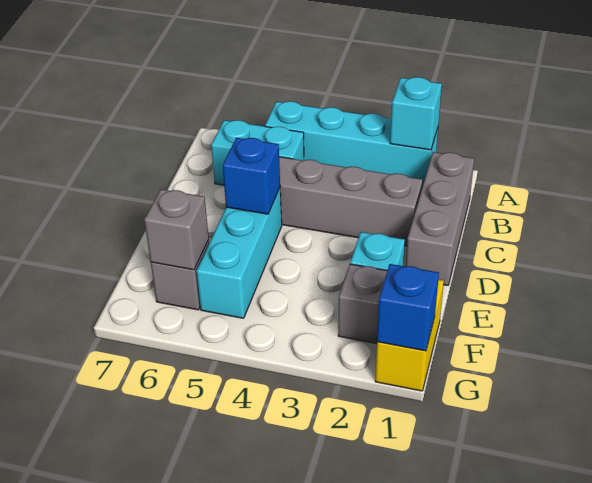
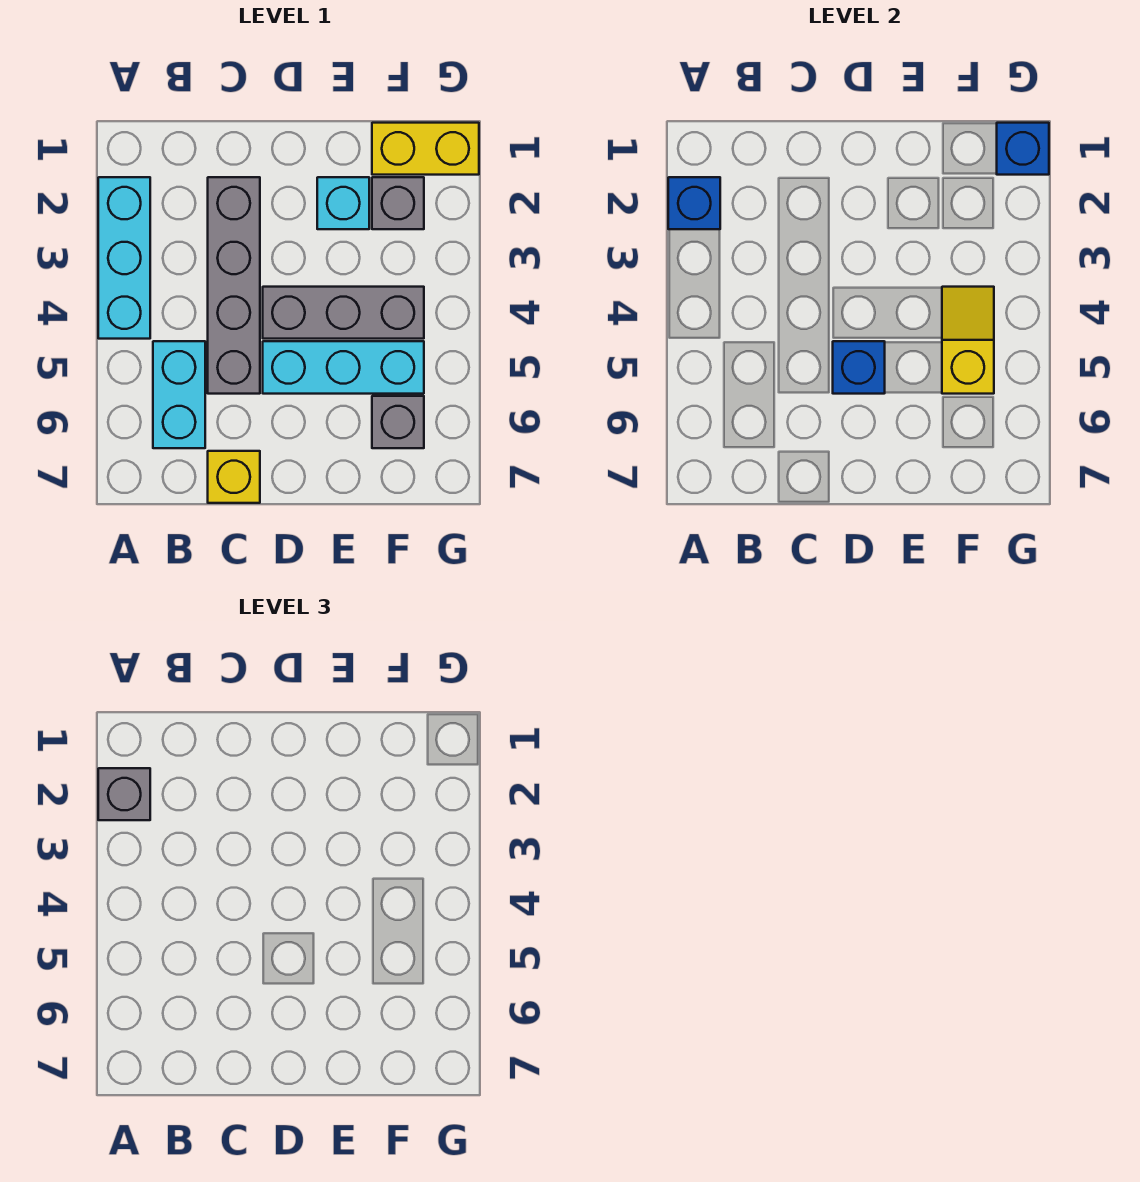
cyan brick A2:A5 level 1 -> cyan brick A2:A4 level 1
cyan brick A2 level 2 -> blue brick A2 level 2
grey brick B1:D1 level 1 -> grey brick D4:F4 level 1
none -> yellow brick C7 level 1
none -> yellow slope F4:F5 level 2 top 5
grey brick F6 level 2 -> grey brick A2 level 3

